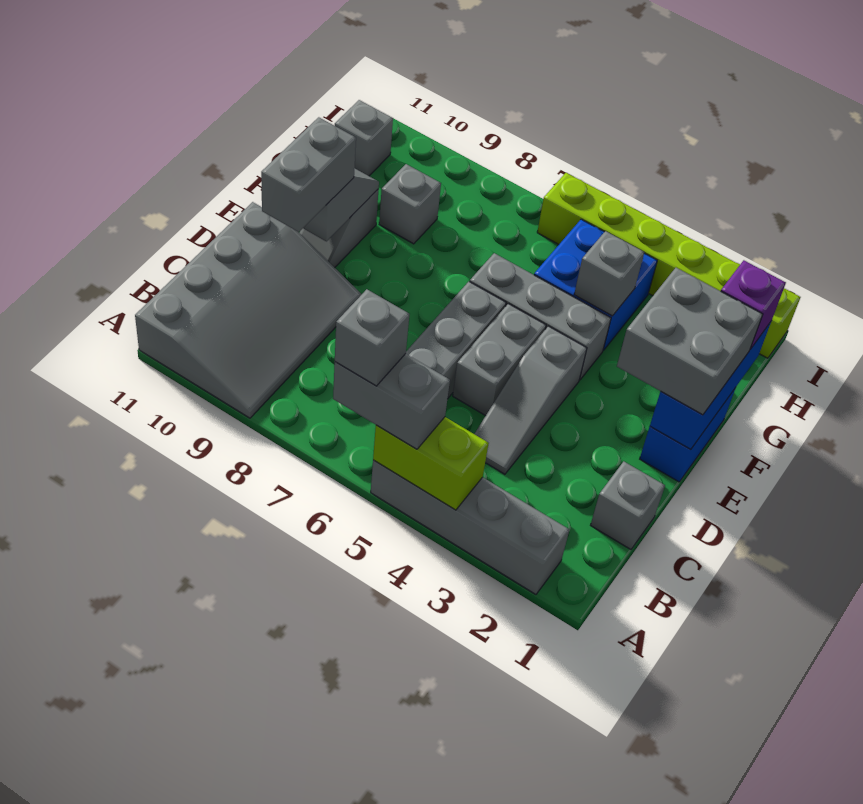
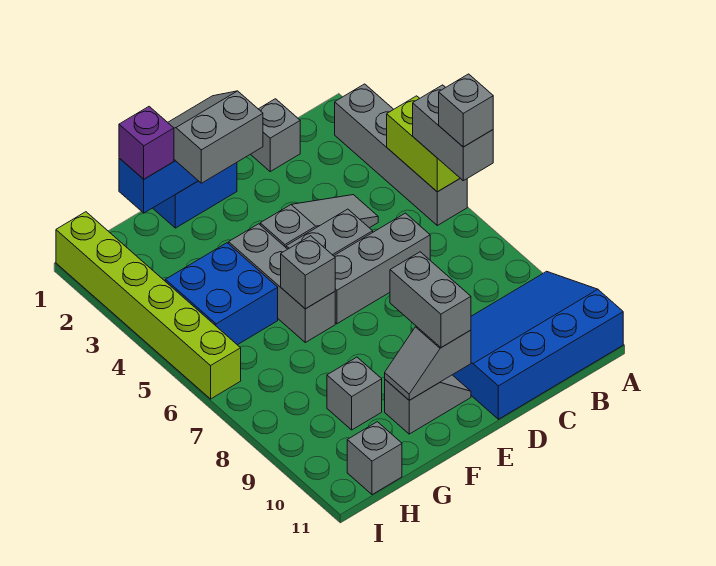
grey slope A9:D11 level 1 top 11 -> blue slope A9:D11 level 1 top 11
grey brick D10:E10 level 3 -> grey brick E9:E10 level 3
grey brick E1:F2 level 3 -> grey slope E1:F2 level 3 top 2
grey brick G4 level 2 -> grey brick F6 level 2

